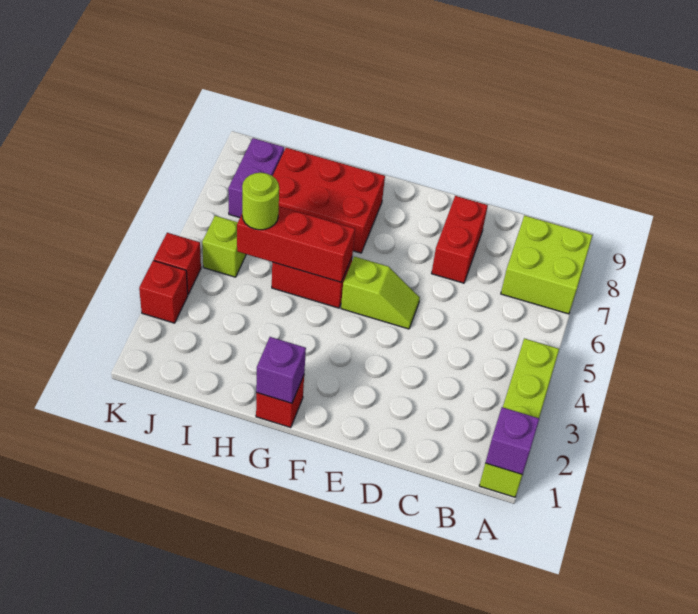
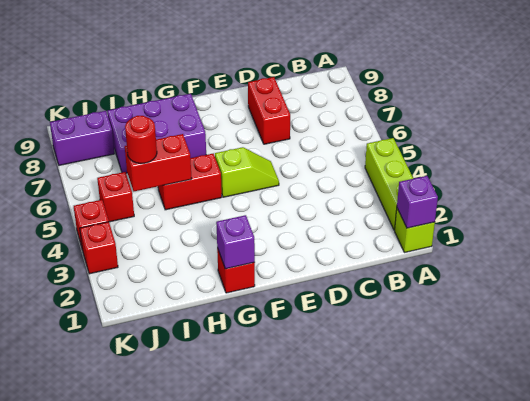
lime brick A7:B8 level 1 -> none
red brick G5:I5 level 2 -> red brick H5:I5 level 2
red brick G7:I8 level 1 -> purple brick G7:I8 level 1
lime round brick I5 level 3 -> red round brick I5 level 3
lime brick J5 level 1 -> red brick J5 level 1
purple brick J7:J8 level 1 -> purple brick J8:K8 level 1

